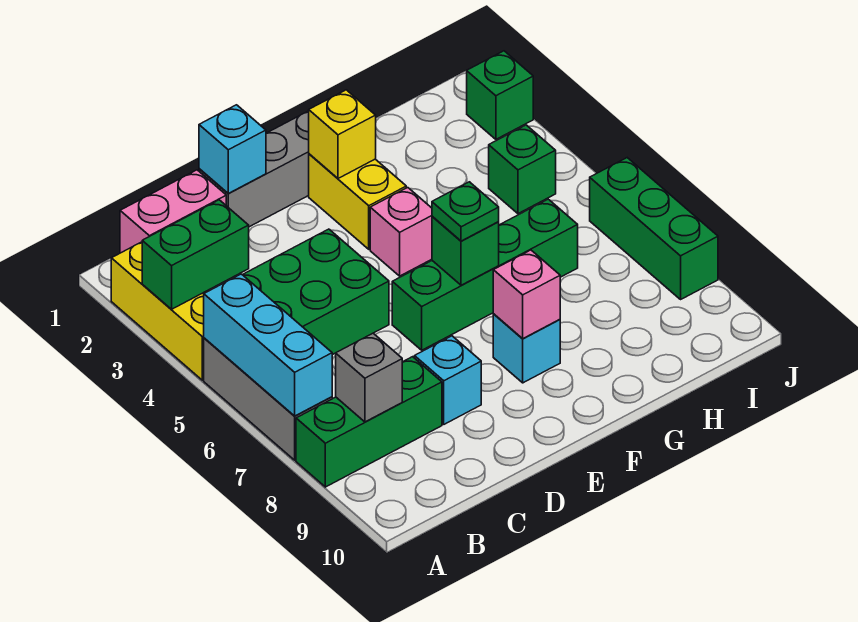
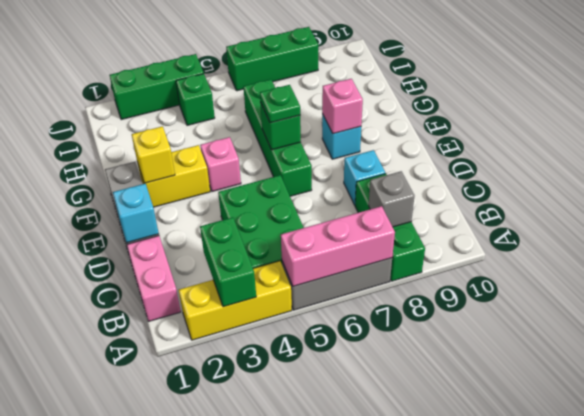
cyan brick A5:A7 level 2 -> pink brick A5:A7 level 2
green brick J2 level 1 -> green brick J2:J4 level 1

